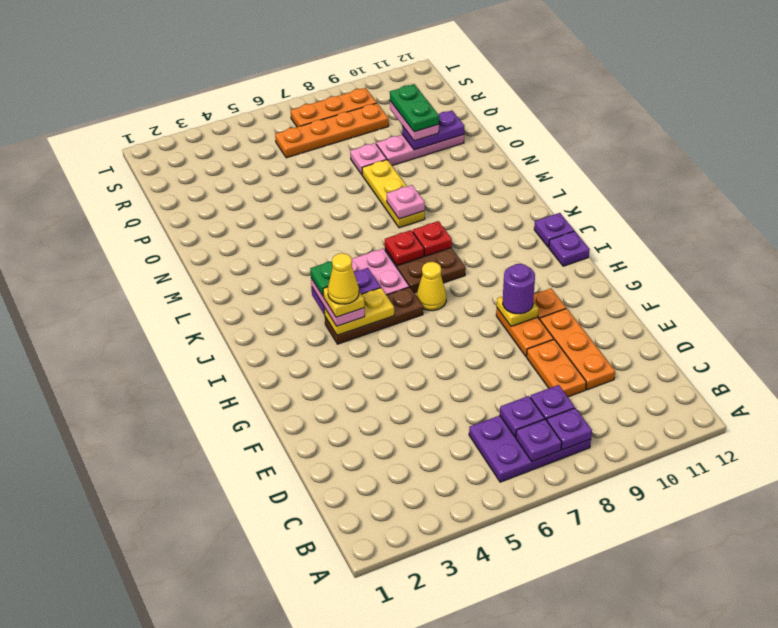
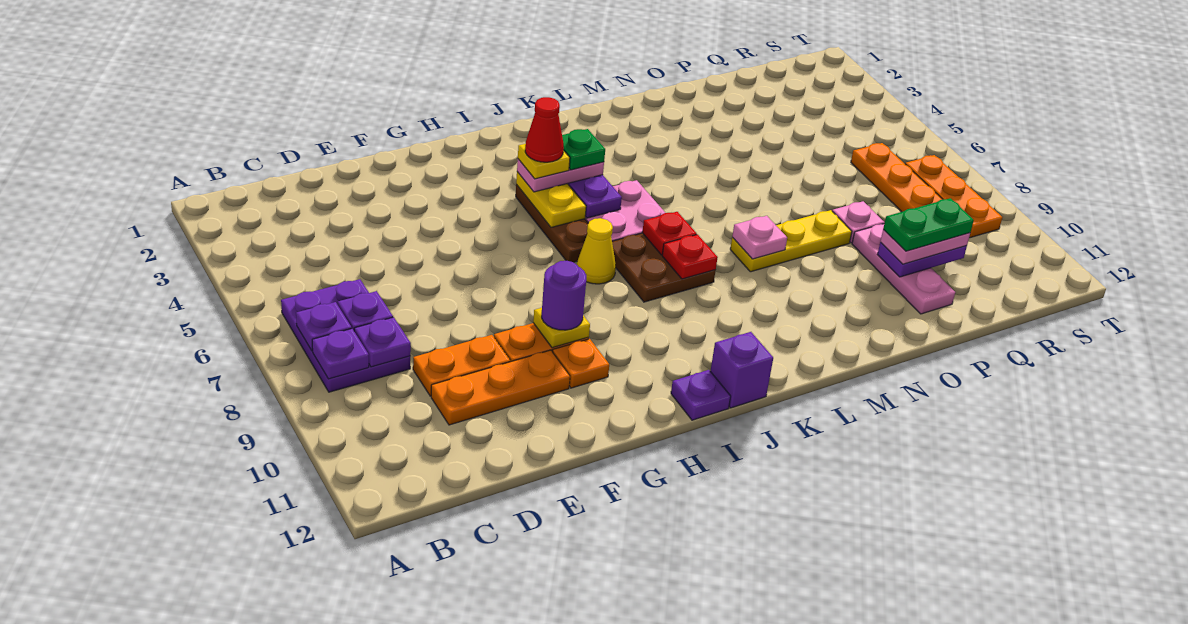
yellow cone I4 level 5 -> red cone I4 level 5
purple plate J12 level 1 -> purple brick J12 level 1
purple plate P10:P11 level 2 -> purple plate P10:Q10 level 2

